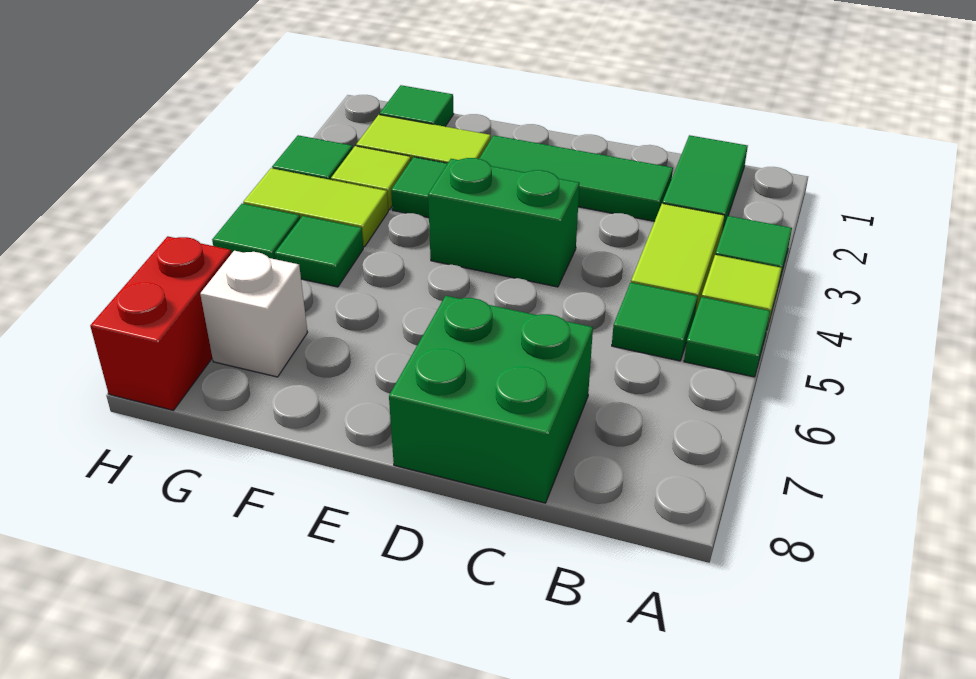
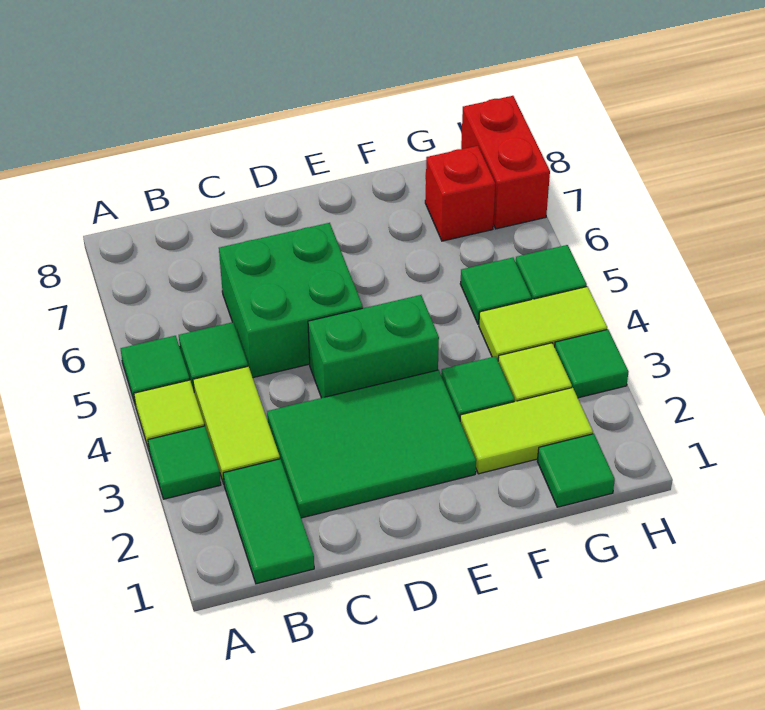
green tile C2:E2 level 1 -> green tile C2:E3 level 1
green brick C7:D8 level 1 -> green brick C5:D6 level 1
white brick G7 level 1 -> red brick G7 level 1

